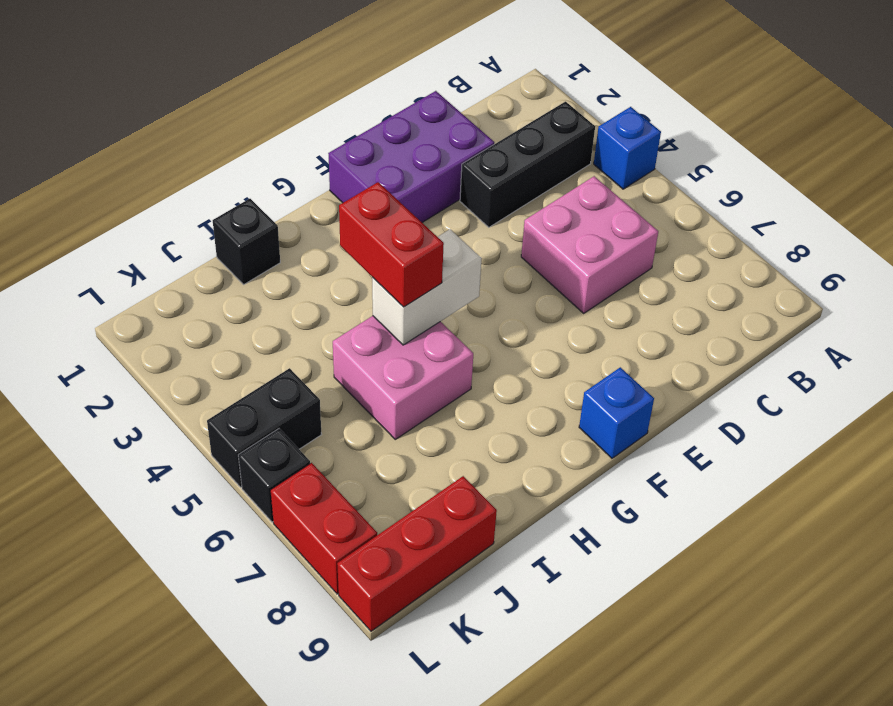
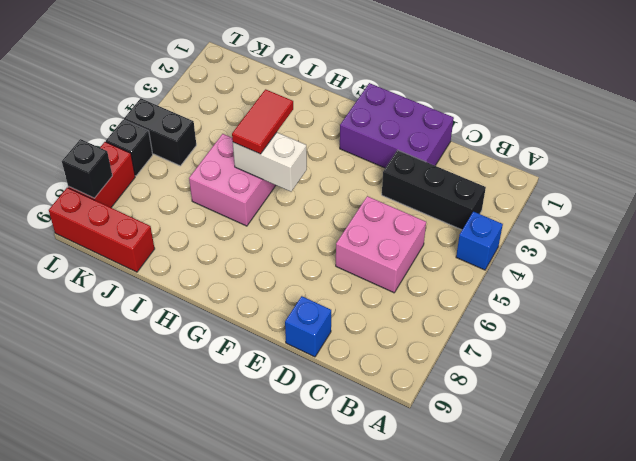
blue brick F9 level 1 -> blue brick D9 level 1
red brick H4:H5 level 3 -> red tile H4:H5 level 3
black brick I1 level 1 -> black brick L8 level 2

